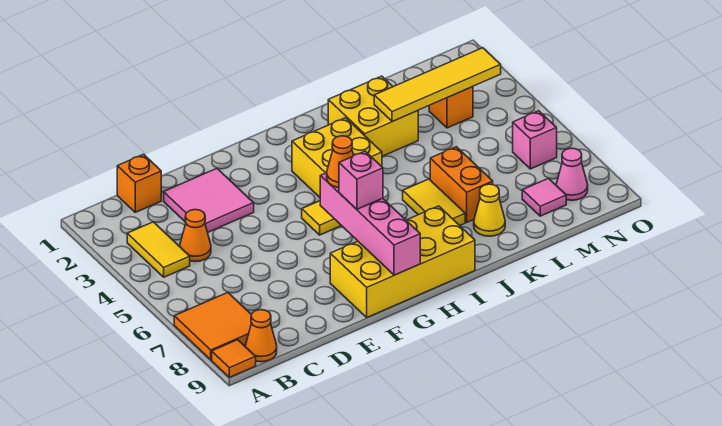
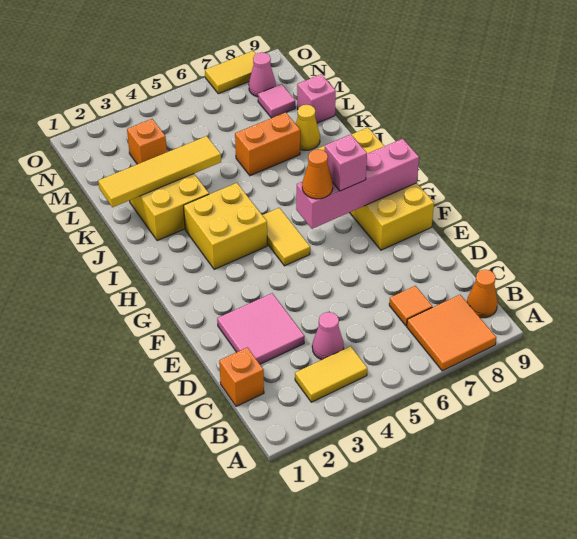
orange tile A9 level 1 -> orange tile C7 level 1
orange cone C4 level 1 -> pink cone C4 level 1
yellow tile J6:J7 level 1 -> yellow tile O7:O8 level 1
yellow tile K3:N3 level 2 -> yellow tile K1:K4 level 2
pink brick N6 level 1 -> pink brick L9 level 1

